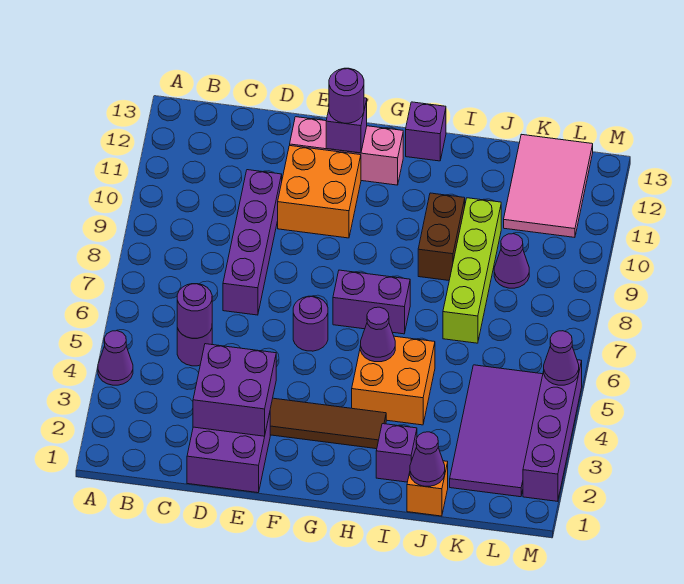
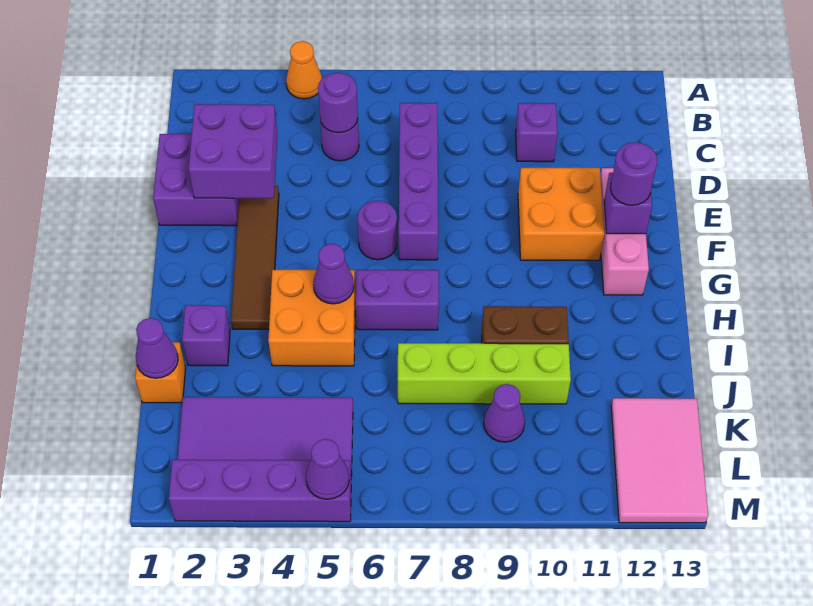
purple cone A4 level 1 -> orange cone A4 level 1
purple brick D7:D10 level 1 -> purple brick C7:F7 level 1
purple brick G7:H7 level 1 -> purple brick H6:H7 level 1
purple brick H13 level 1 -> purple brick C10 level 1
pink tile K11:L13 level 1 -> pink tile K12:M13 level 1

